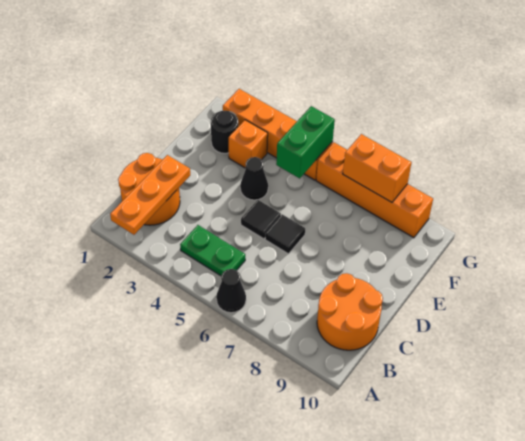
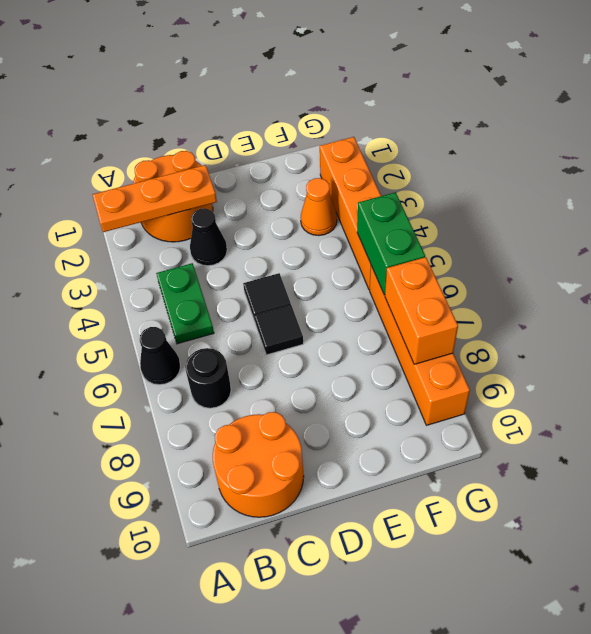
black cone E4 level 1 -> black cone C3 level 1
black round brick F2 level 1 -> black round brick B7 level 1
orange brick F3 level 1 -> orange cone F3 level 1
green brick F5:G5 level 2 -> green brick G5:G6 level 2

